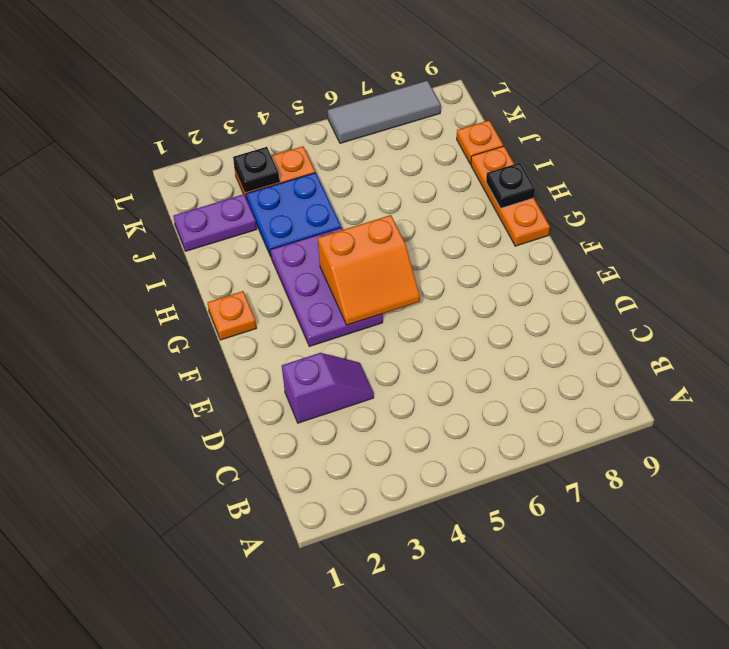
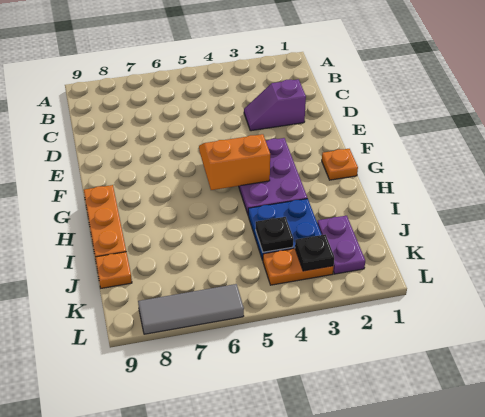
black plate H9 level 2 -> black plate J4 level 2
purple plate J1:J2 level 1 -> purple plate J2:K2 level 1

